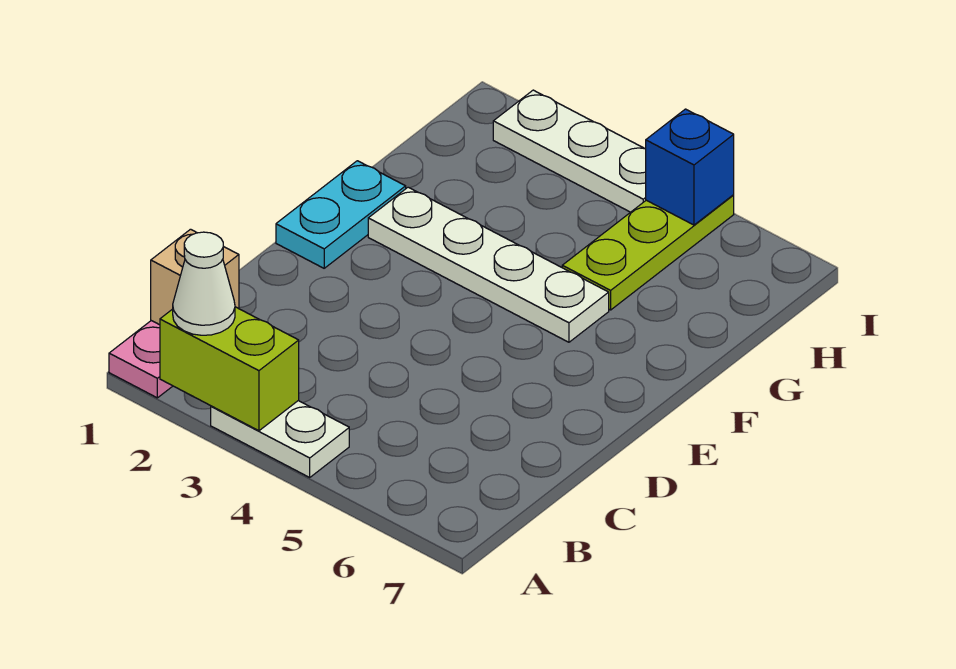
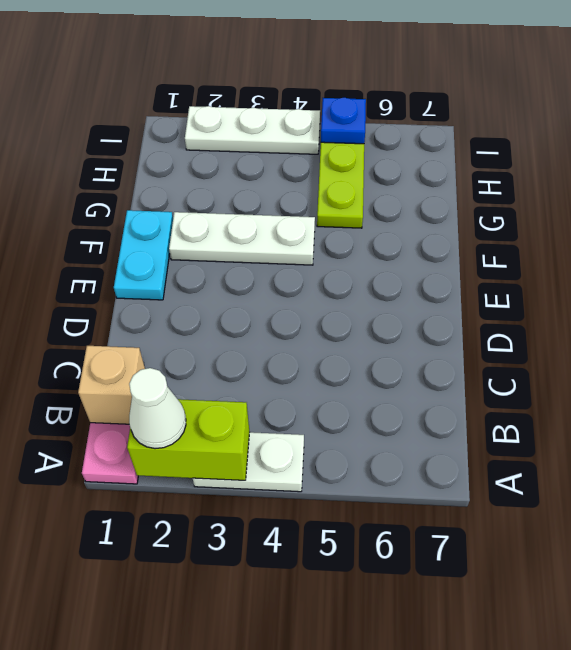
white plate F2:F5 level 1 -> white plate F2:F4 level 1
blue brick I5 level 2 -> blue plate I5 level 2

